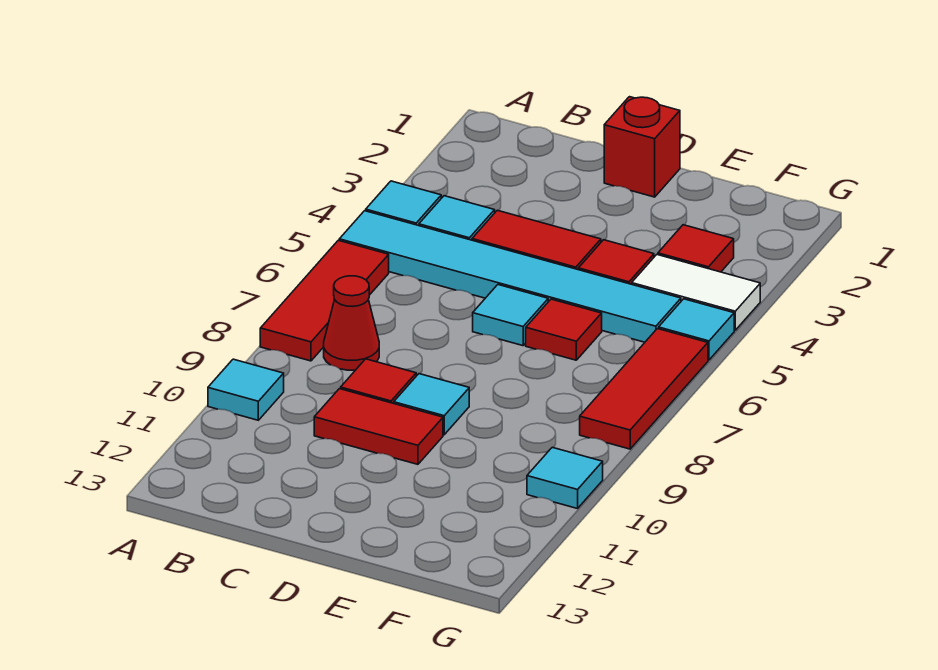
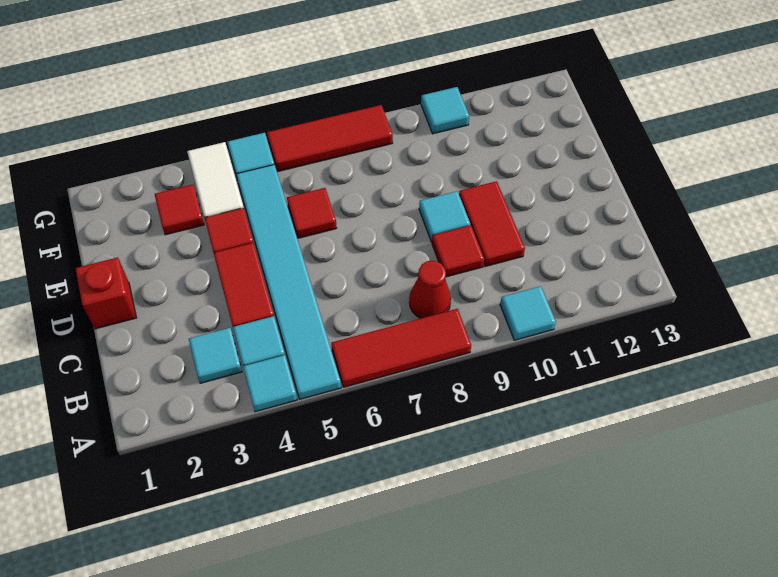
cyan tile D6 level 1 -> cyan tile B3 level 1

